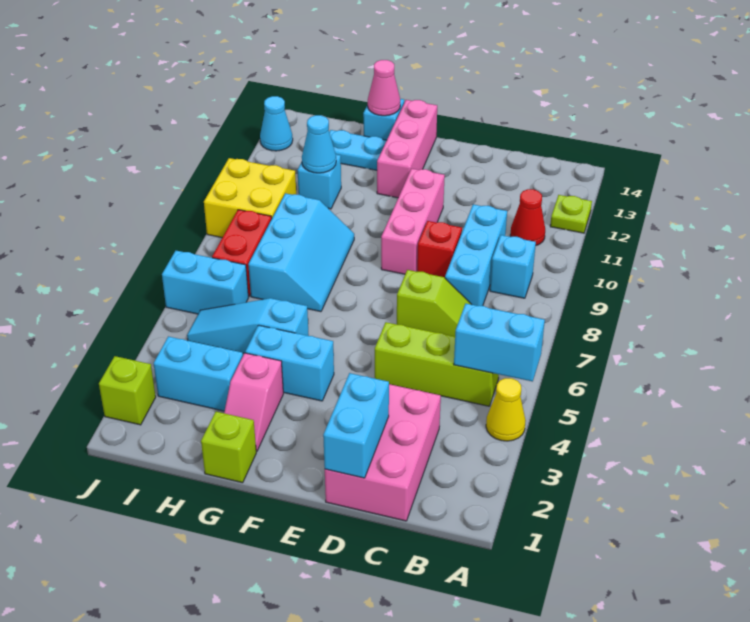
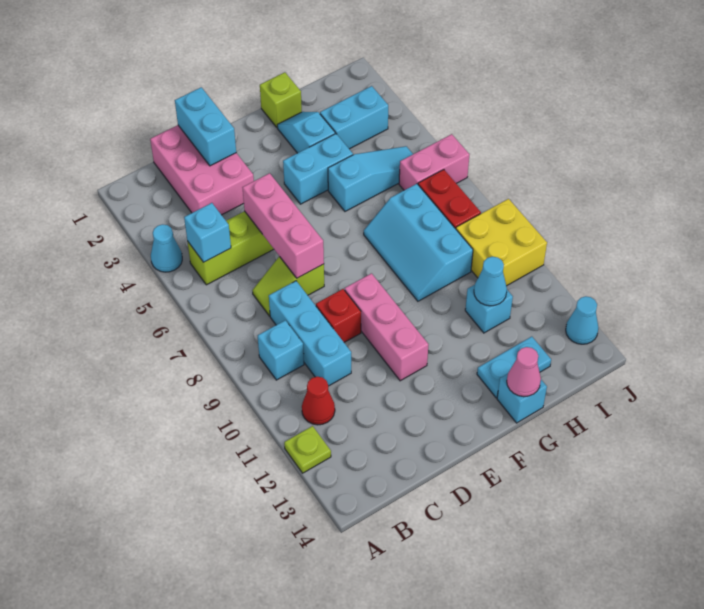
yellow cone A4 level 1 -> cyan cone A4 level 1
cyan brick A5:B5 level 2 -> cyan brick B5 level 2
pink brick F12:F14 level 1 -> pink brick D5:D7 level 2
pink slope G2:G3 level 1 top 3 -> cyan slope G2:G3 level 1 top 3
cyan brick I6:J6 level 1 -> pink brick I6:J6 level 1
lime brick J2 level 1 -> none

